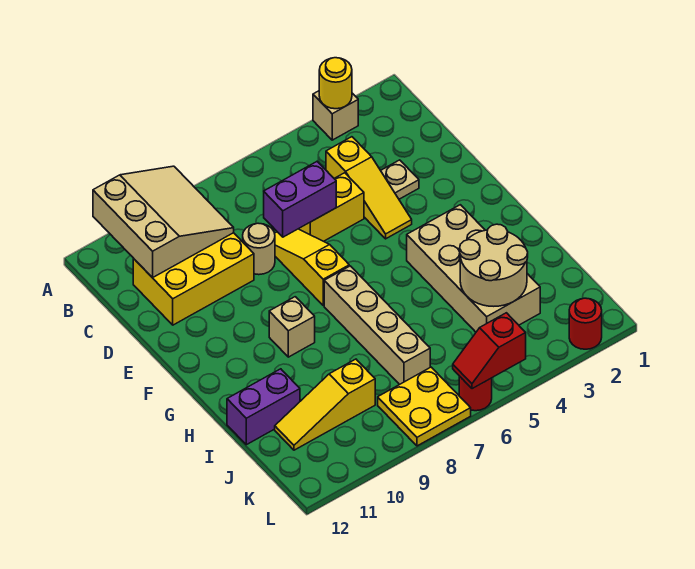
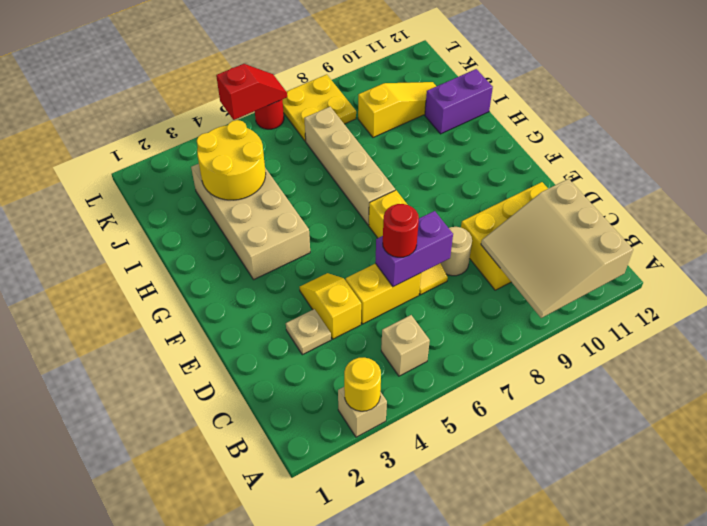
yellow slope C4:E4 level 1 top C -> yellow slope D4:E4 level 1 top D
tan brick G9 level 1 -> tan brick B5 level 1
tan round brick I3:J4 level 2 -> yellow round brick I3:J4 level 2
red round brick L2 level 1 -> red round brick D6 level 3

